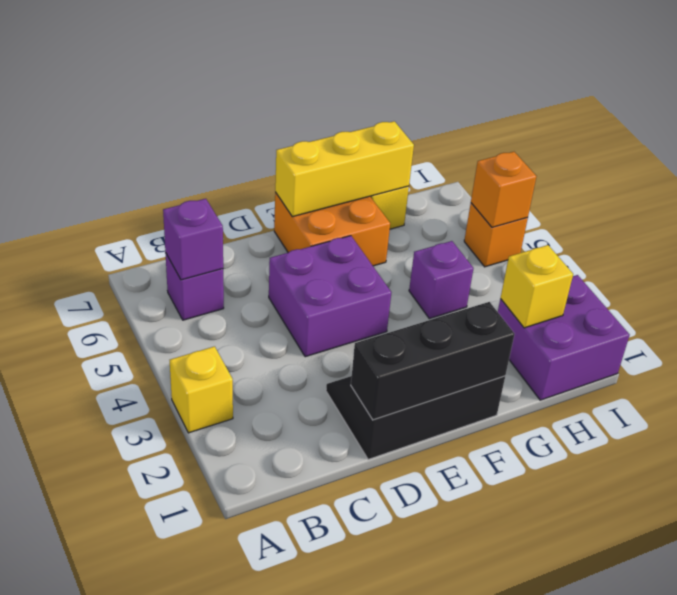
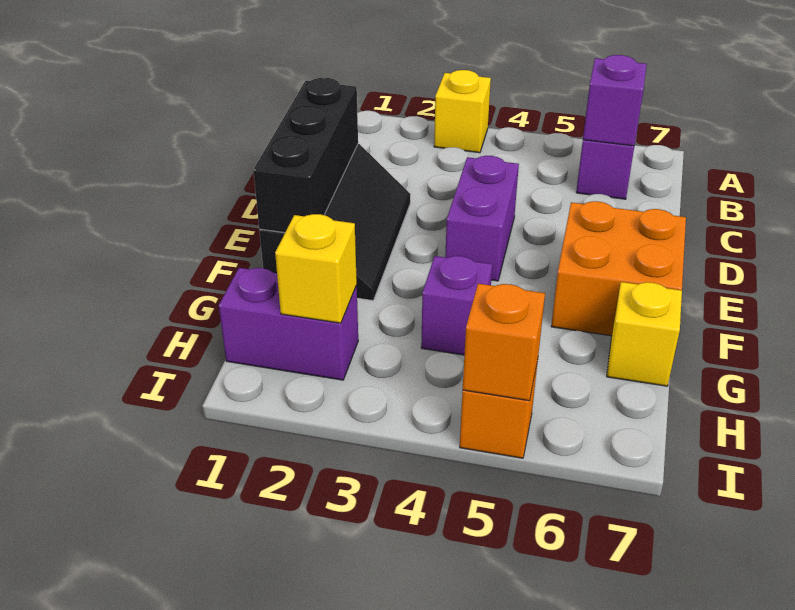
purple brick D4:E5 level 1 -> purple brick D4:E4 level 1
yellow brick E7:G7 level 2 -> none
purple brick H1:I2 level 1 -> purple brick H1:H2 level 1

